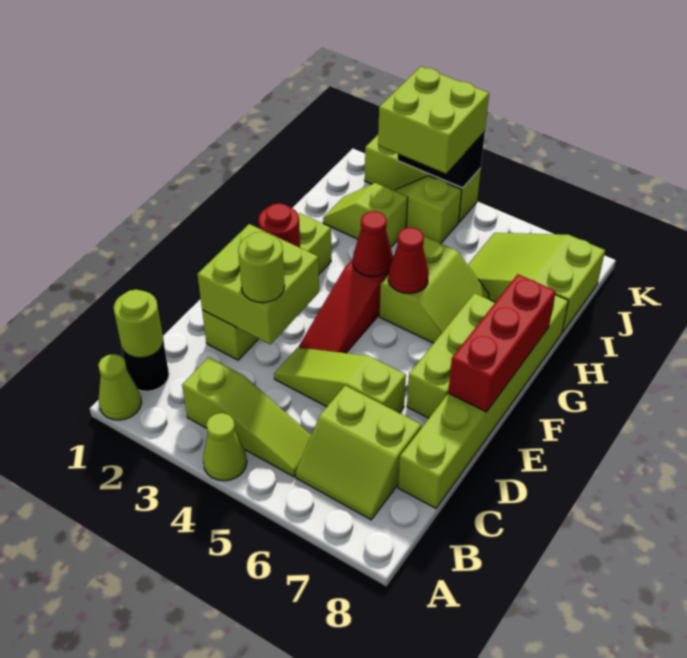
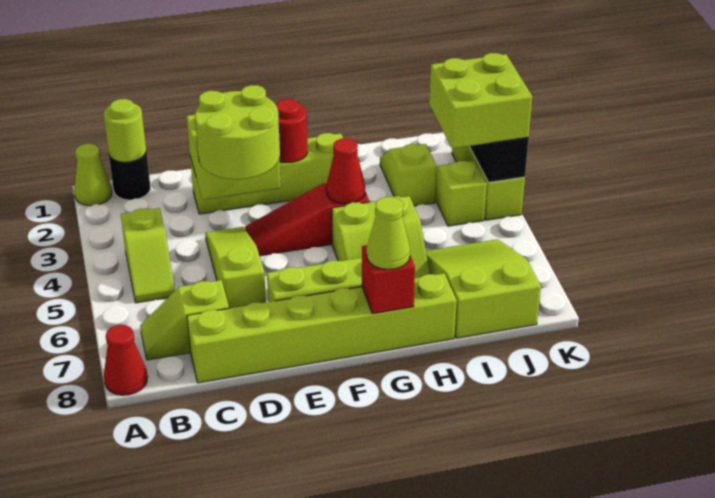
lime cone A4 level 1 -> lime cone G8 level 3
lime slope B3:B5 level 1 top 3 -> lime slope B4:B5 level 1 top 4
lime slope B6:C7 level 1 top C -> lime slope B7:C7 level 1 top C
lime round brick D3 level 3 -> lime round brick D3:E4 level 3
red brick E8:G8 level 2 -> red brick G8 level 2
red cone G5 level 2 -> red cone A8 level 1

